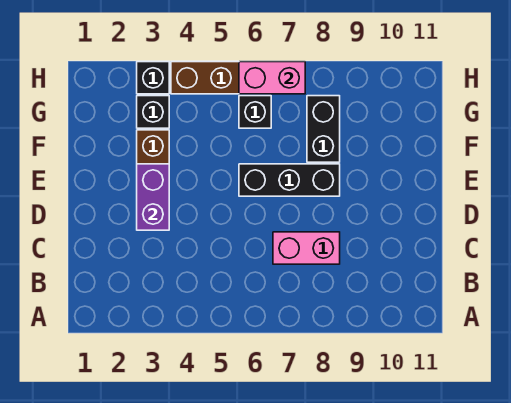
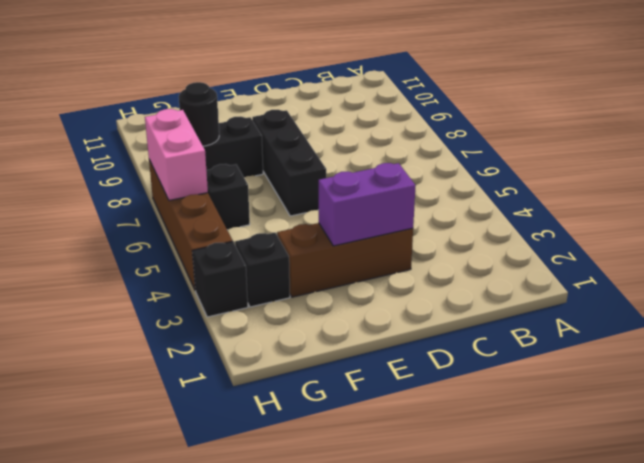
pink brick C7:C8 level 1 -> none
none -> black round brick G8 level 2

